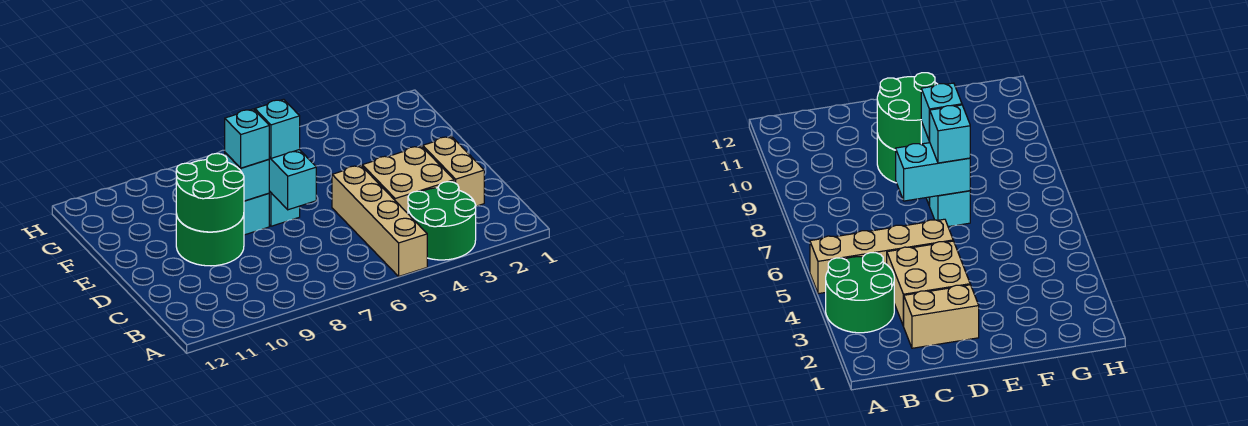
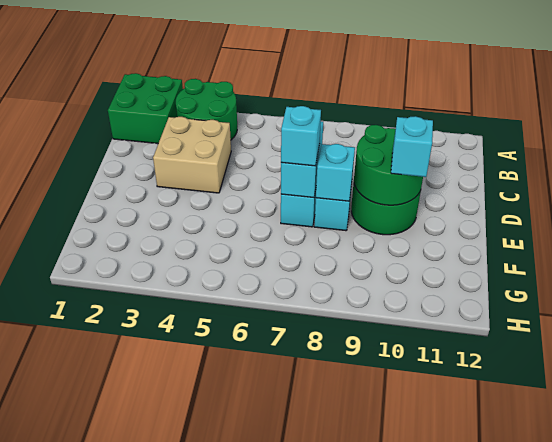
none -> green brick A1:B2 level 1
tan brick A5:D5 level 1 -> none
tan brick C2:D2 level 1 -> none
cyan brick E8 level 3 -> cyan brick E10 level 3

